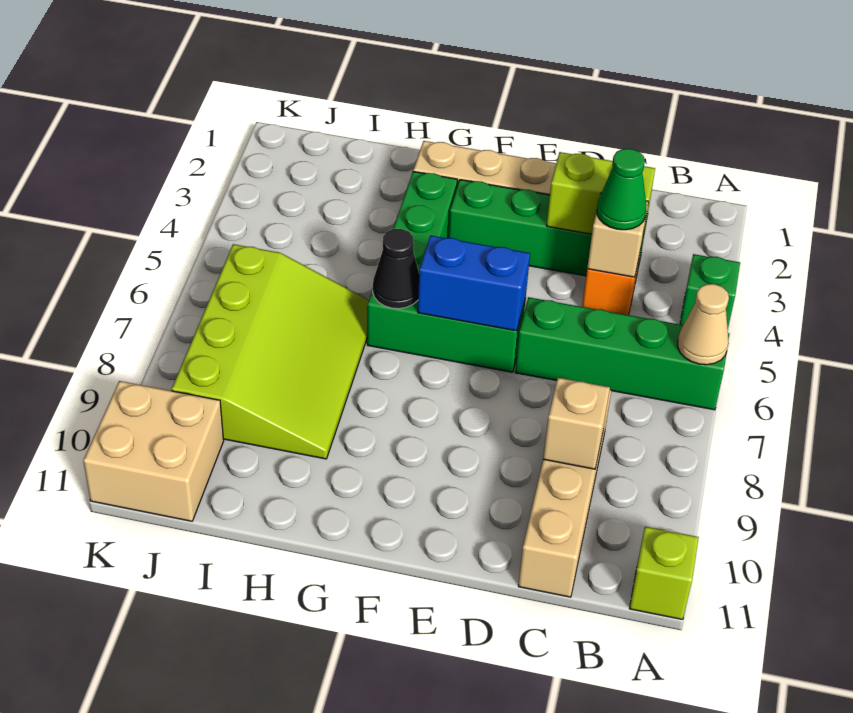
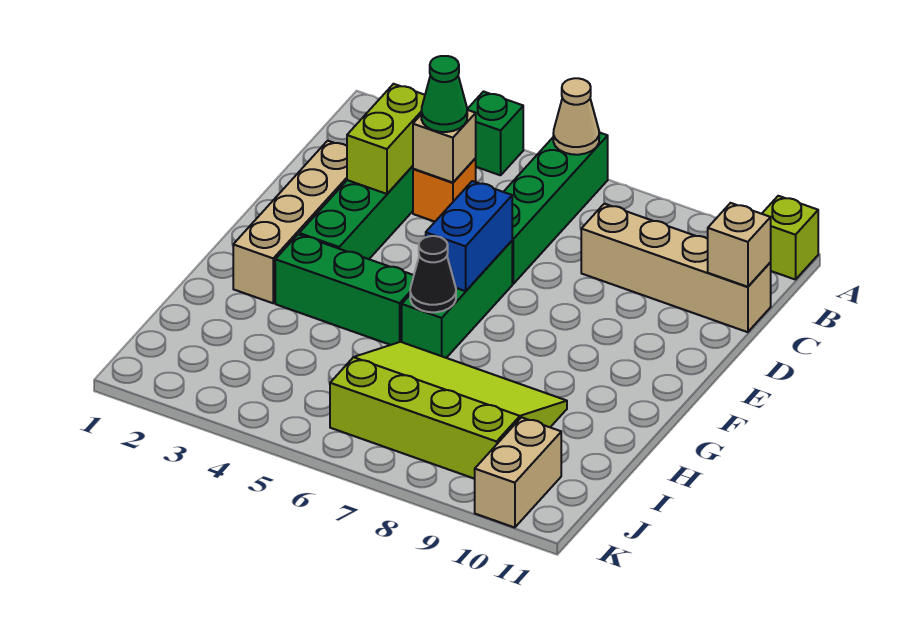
tan brick C9 level 2 -> tan brick C11 level 2
tan brick J10:K11 level 1 -> tan brick J10:K10 level 1

